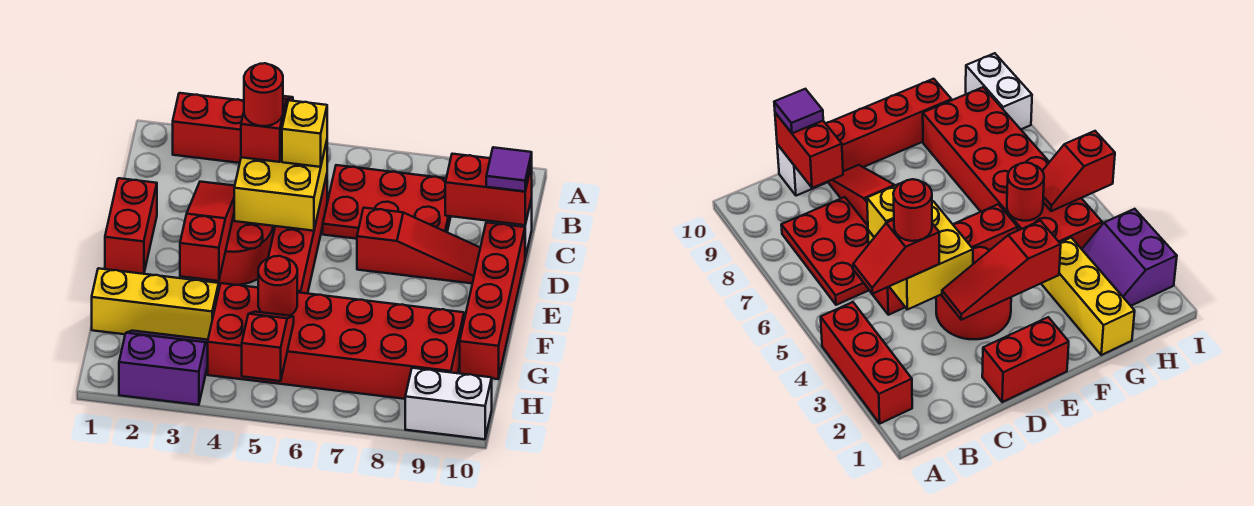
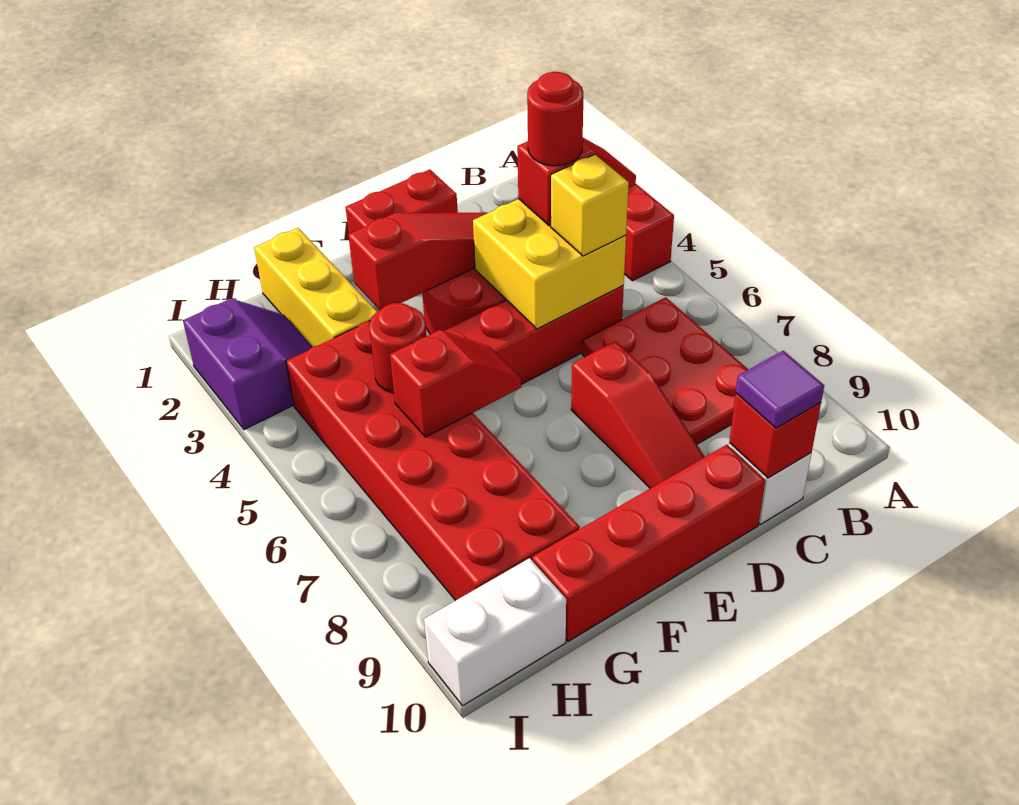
red brick C9:C10 level 2 -> red brick C10 level 2
red slope H5:I5 level 2 top I -> red slope F6:G6 level 2 top G
white brick I9:I10 level 1 -> white brick H10:I10 level 1

